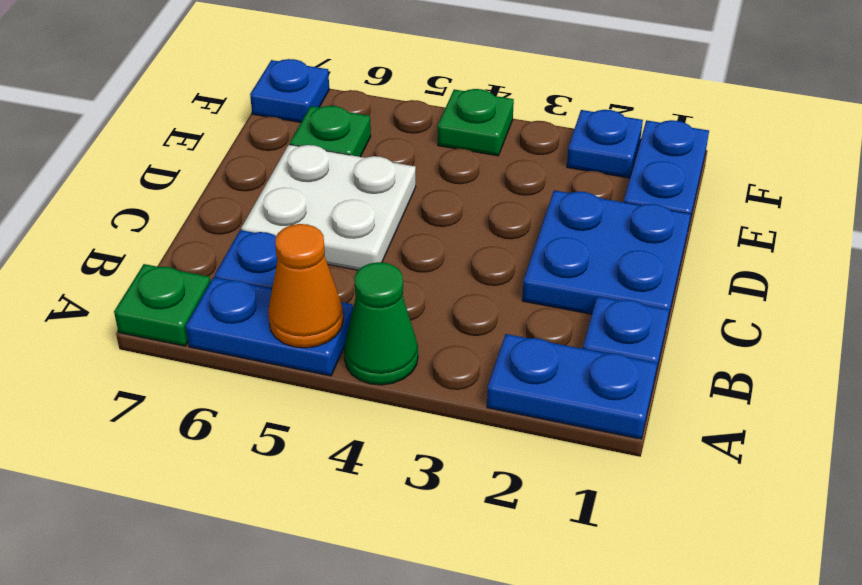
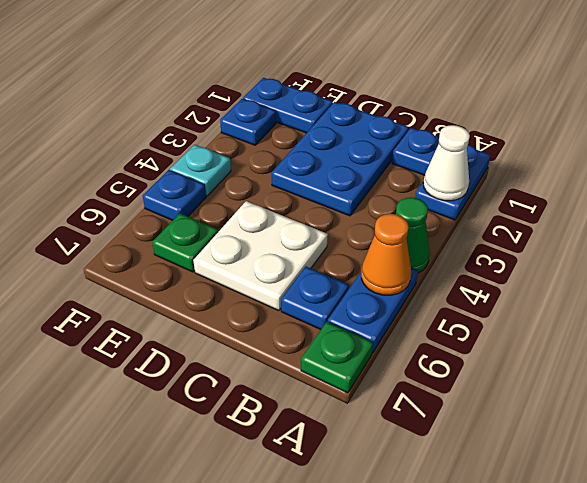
none -> white cone A2 level 2
blue plate C1:D2 level 1 -> blue plate C1:D3 level 1
green plate F4 level 1 -> cyan plate F4 level 1
blue plate F7 level 1 -> blue plate F5 level 1

